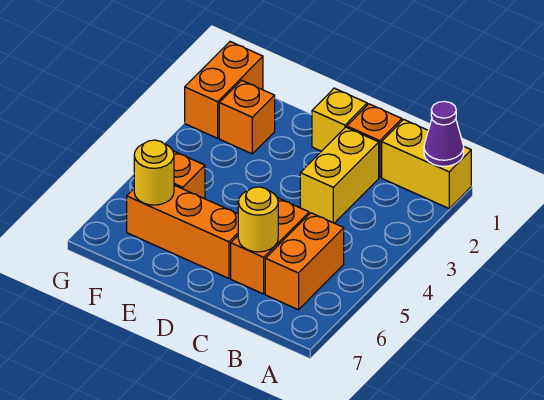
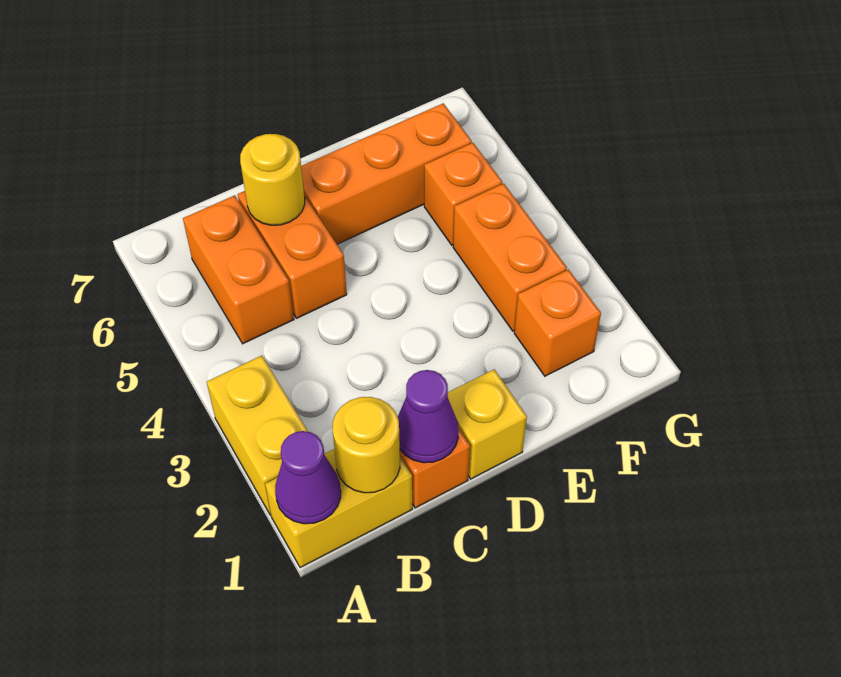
none -> purple cone C1 level 2
yellow brick C2:C3 level 1 -> yellow brick A2:A3 level 1
yellow round brick F6 level 2 -> yellow round brick B1 level 2
orange brick G1:G2 level 1 -> orange brick F3:F4 level 1

